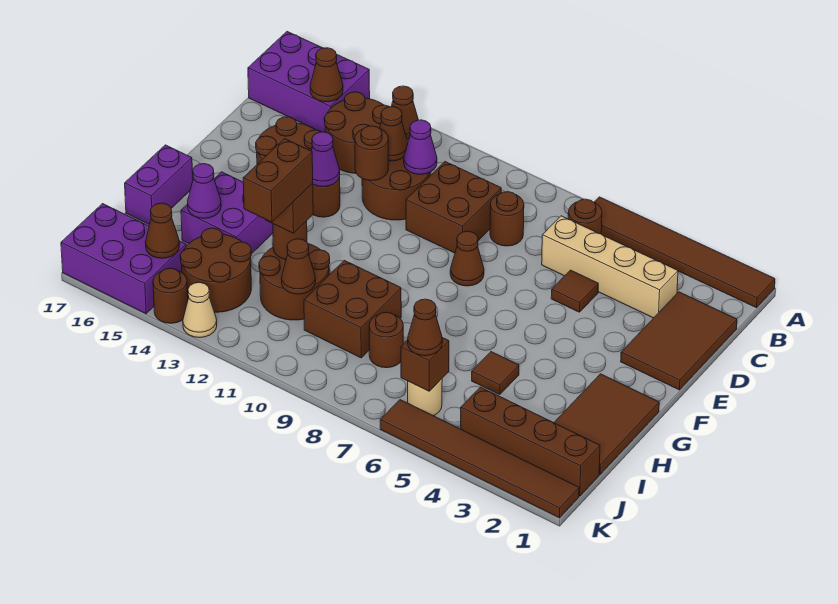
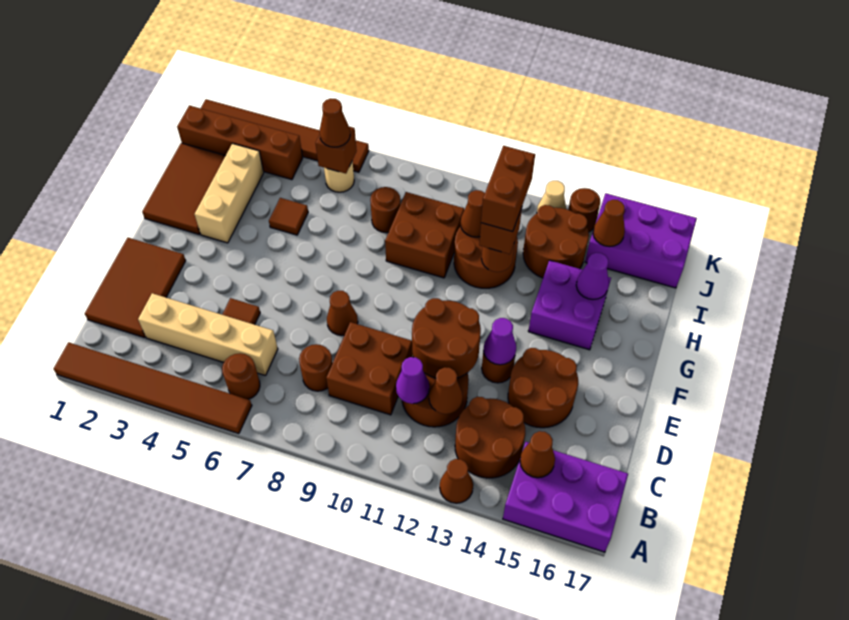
brown round brick D12 level 2 -> brown round brick D11:E12 level 2
none -> tan brick G3:I3 level 1
purple brick G17:H17 level 1 -> none

